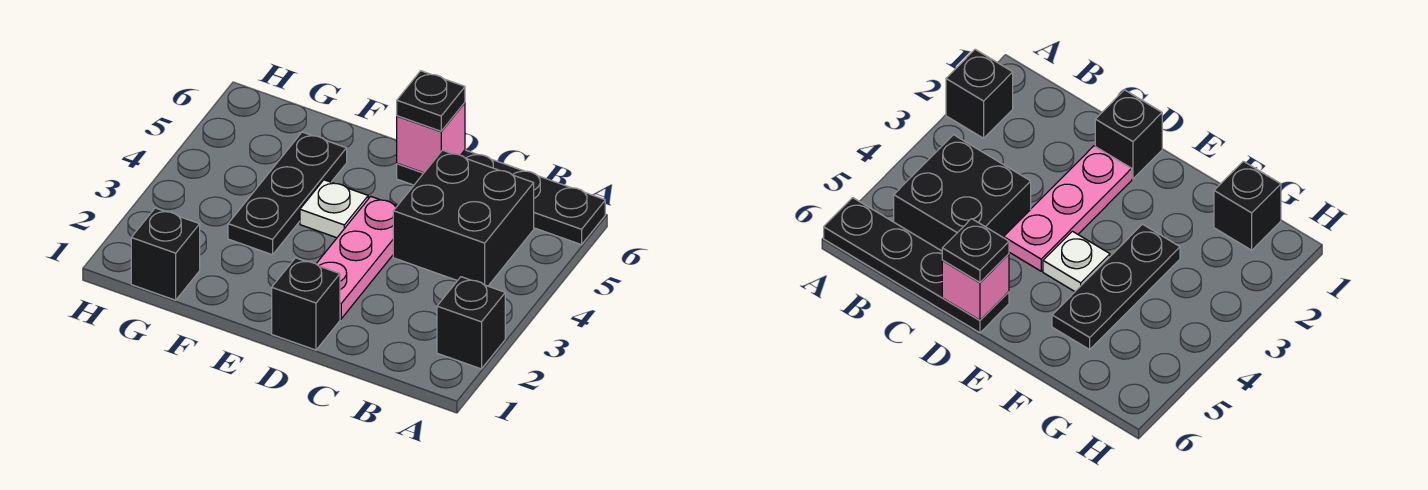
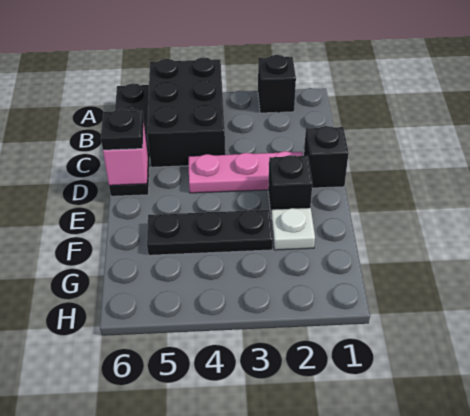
black brick B4:C5 level 1 -> black brick A4:C5 level 1
white plate E4 level 1 -> white plate F2 level 1
black brick G1 level 1 -> black brick E2 level 1

